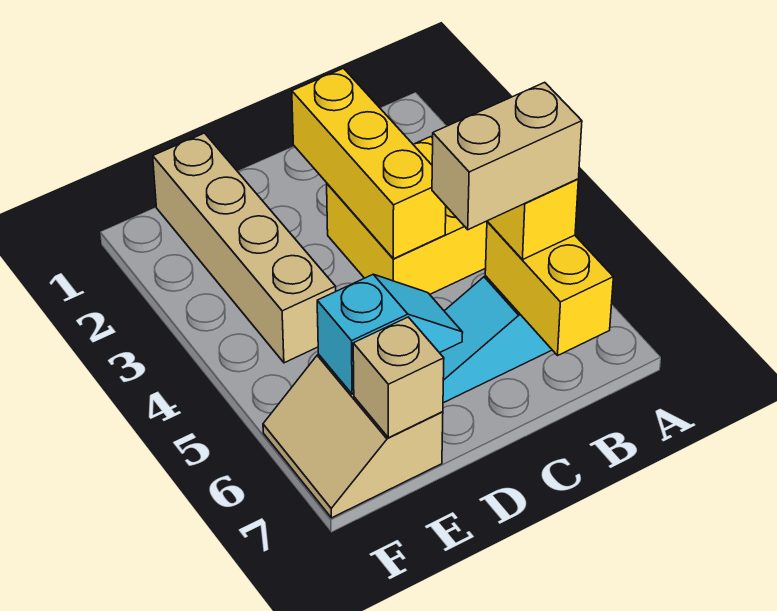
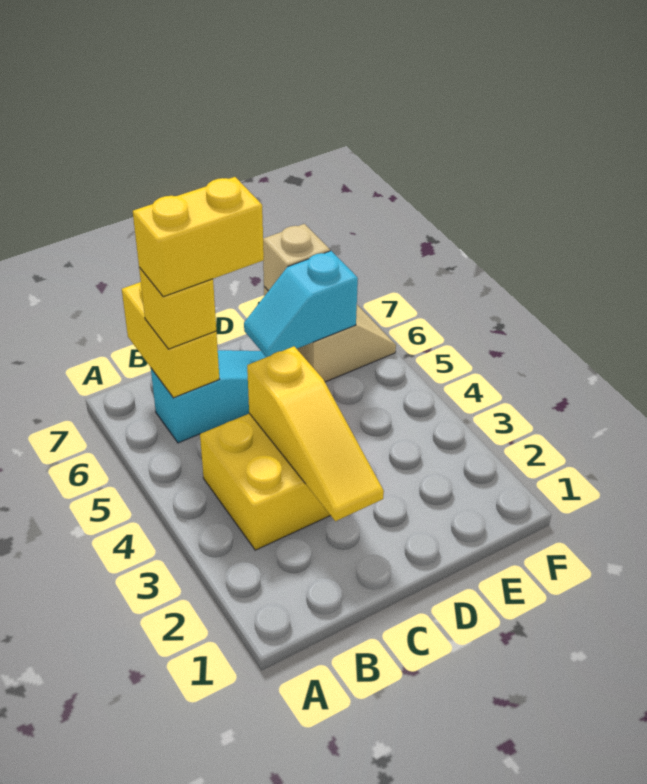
tan brick B6:C6 level 4 -> yellow brick B6:C6 level 4
yellow brick C2:C4 level 2 -> yellow slope C2:C4 level 2 top 4
tan brick E1:E4 level 1 -> none

